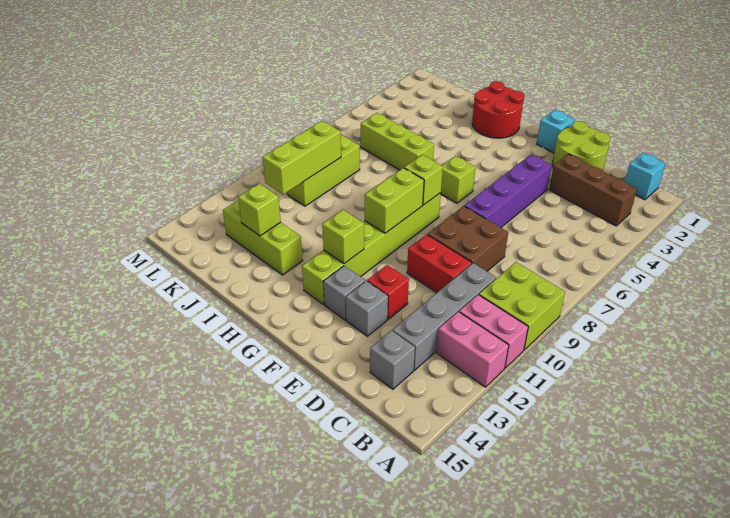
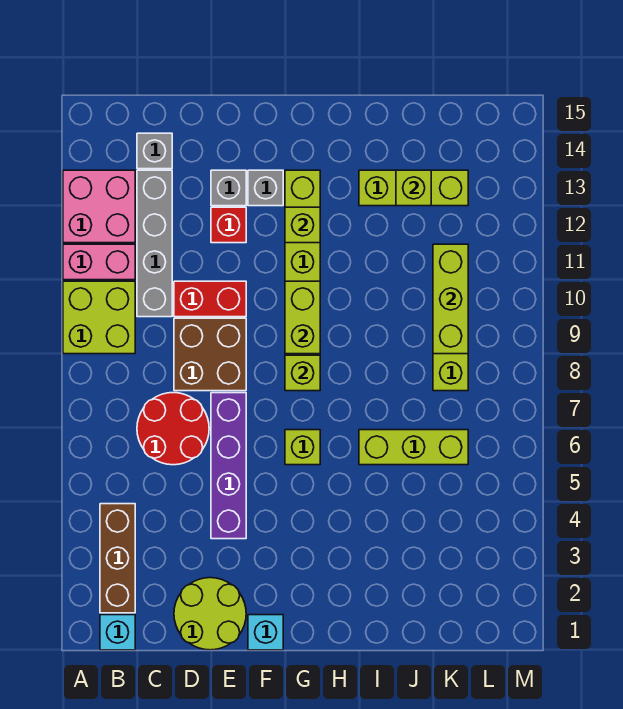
pink brick A12:B12 level 1 -> pink brick A12:B13 level 1
brown brick B3:D3 level 1 -> brown brick B2:B4 level 1
red round brick H1:I2 level 1 -> red round brick C6:D7 level 1

